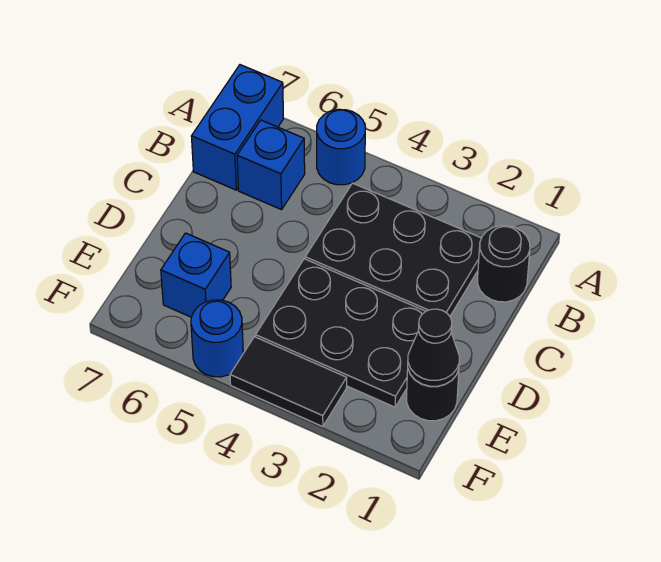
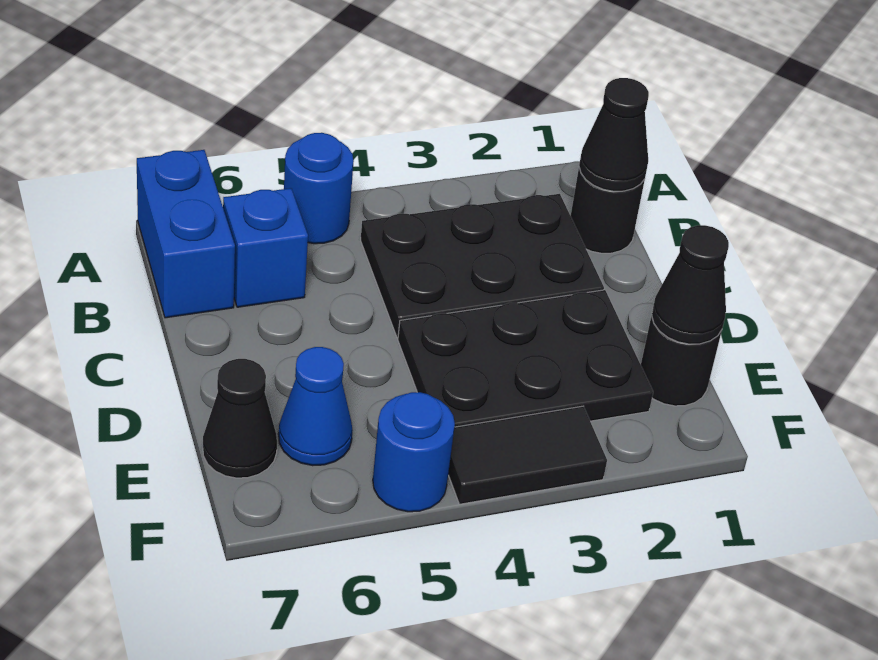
none -> black cone B1 level 2
blue brick E6 level 1 -> blue cone E6 level 1
none -> black cone E7 level 1

